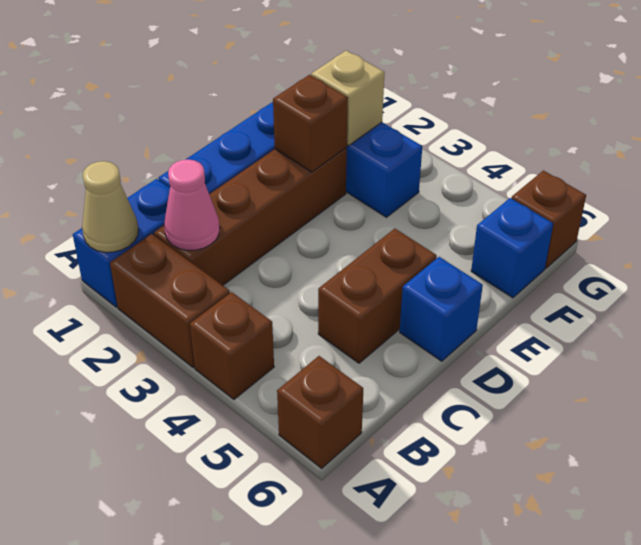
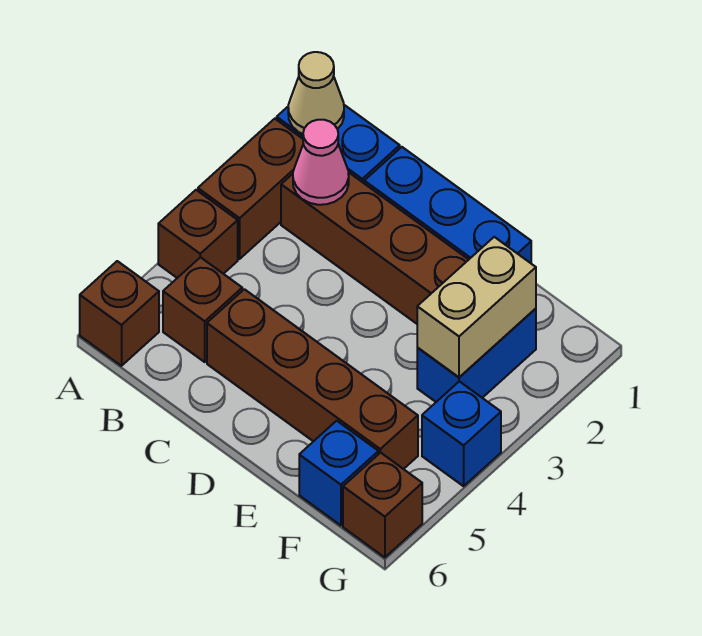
brown brick C5:D5 level 1 -> brown brick C5:F5 level 1
blue brick D6 level 1 -> blue brick G4 level 1
brown brick E2 level 2 -> brown brick B5 level 1
tan brick F2 level 2 -> tan brick F2:F3 level 2

